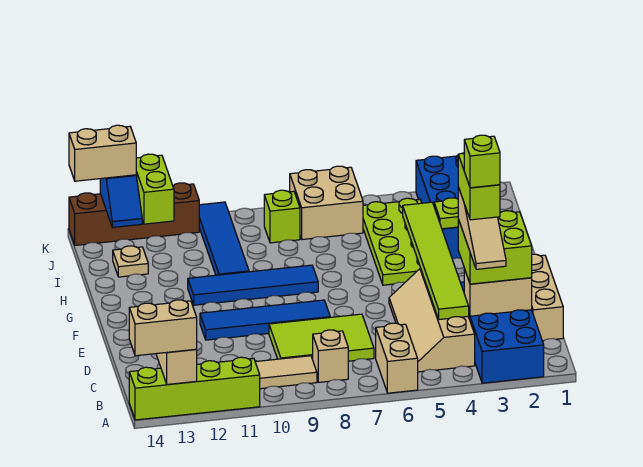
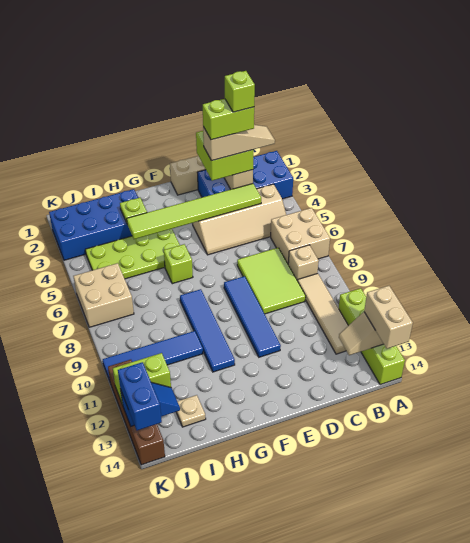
tan brick A6:B6 level 1 -> tan brick A6:B7 level 1
lime brick J8 level 1 -> lime brick G6 level 1
tan brick K13:K14 level 3 -> blue brick K13:K14 level 3

